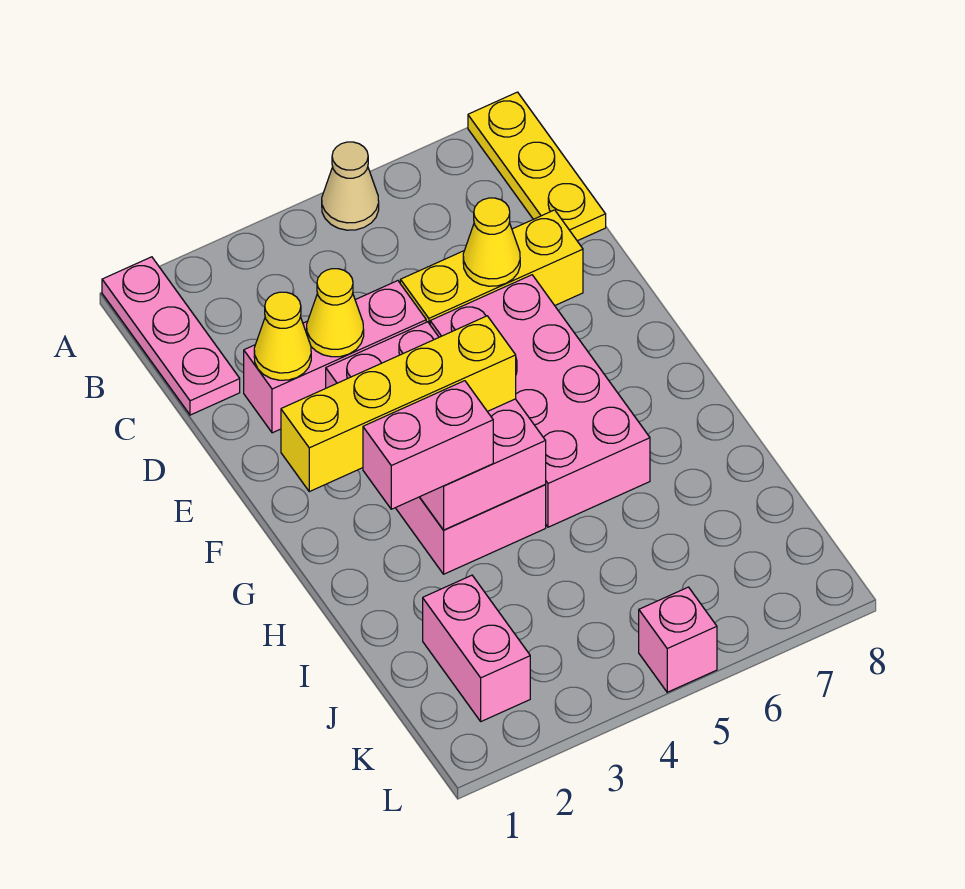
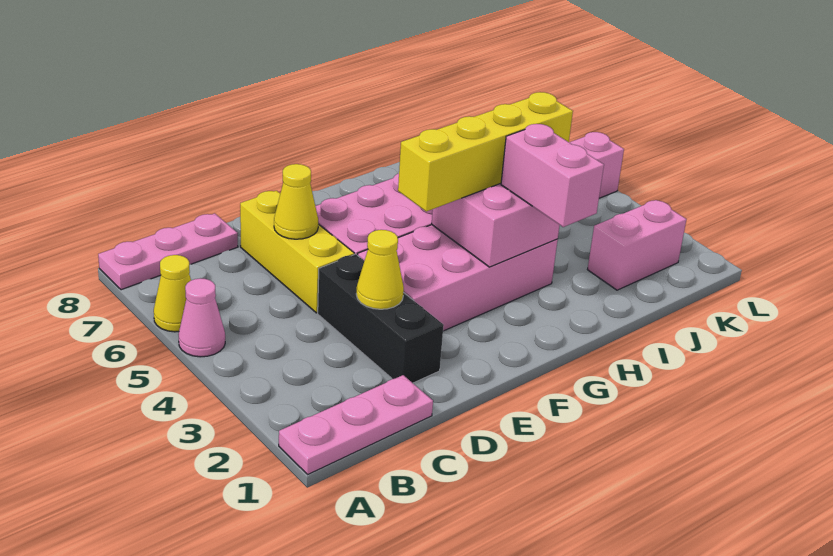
tan cone A5 level 1 -> pink cone A5 level 1
yellow plate A8:C8 level 1 -> pink plate A8:C8 level 1
pink brick D2:D4 level 1 -> black brick D2:D4 level 1
yellow cone D2 level 2 -> yellow cone A6 level 1
yellow brick G1:G4 level 3 -> yellow brick F4:I4 level 3

